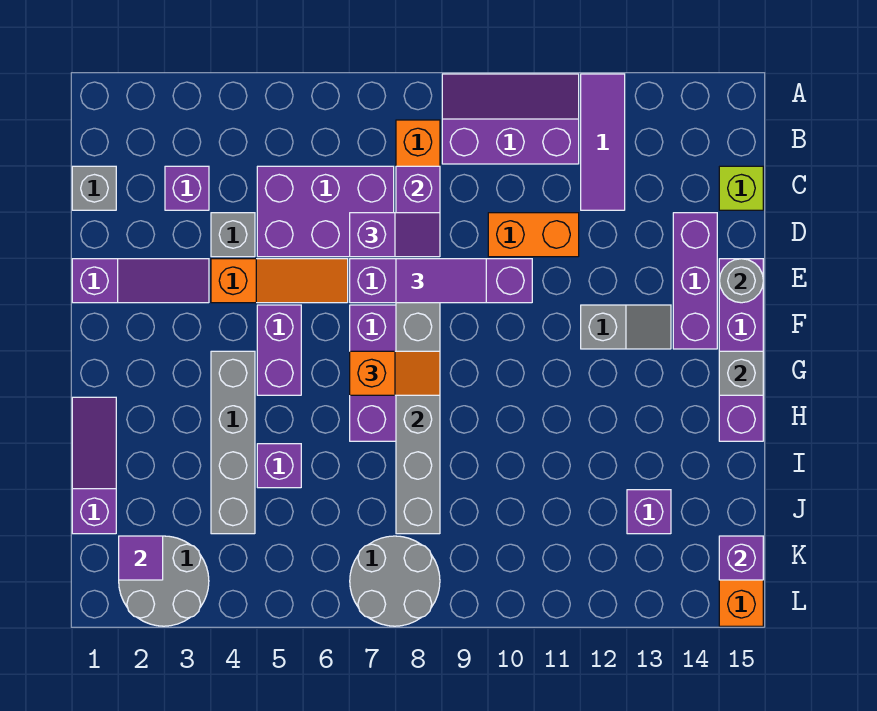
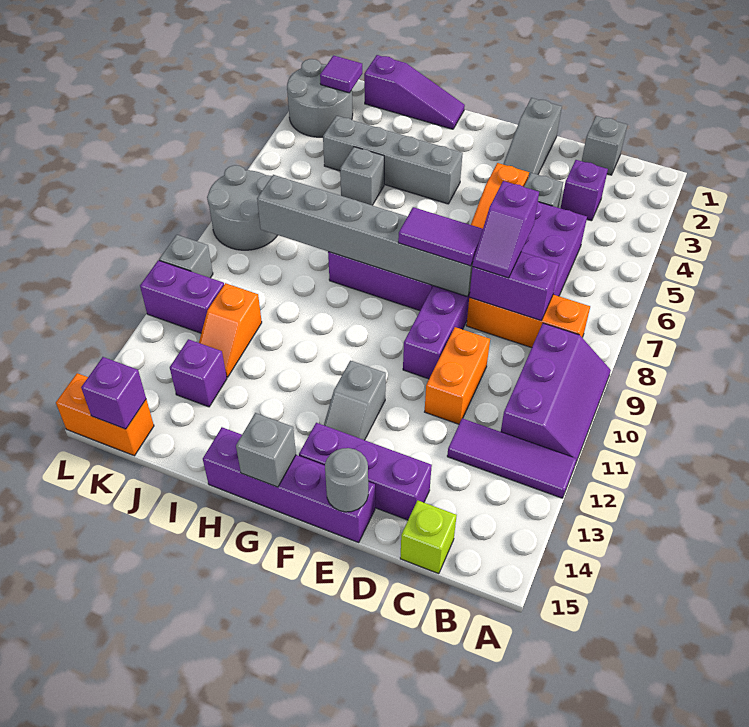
purple slope E1:E3 level 1 top 1 -> grey slope E1:E3 level 1 top 1
purple tile E8:E9 level 3 -> purple tile E8:F8 level 3
purple brick F5:G5 level 1 -> purple brick K11:L11 level 1
orange slope G7:G8 level 3 top 7 -> orange slope J11:J12 level 1 top 11
purple brick I5 level 1 -> grey brick I5 level 1
none -> grey brick L10 level 1

